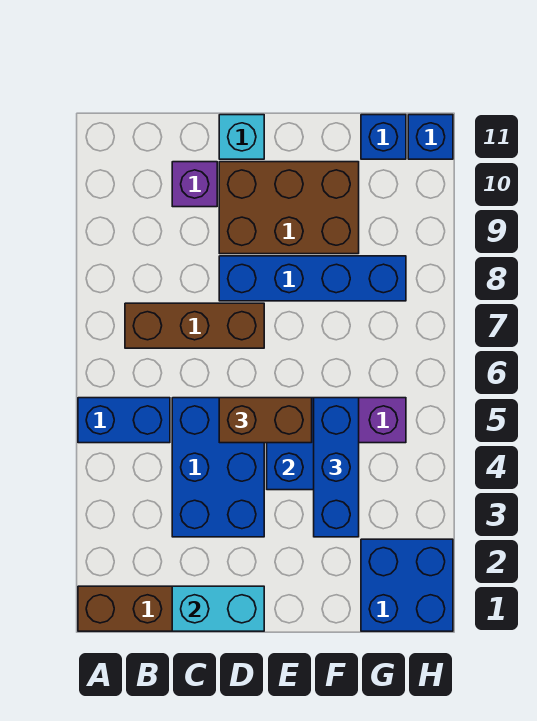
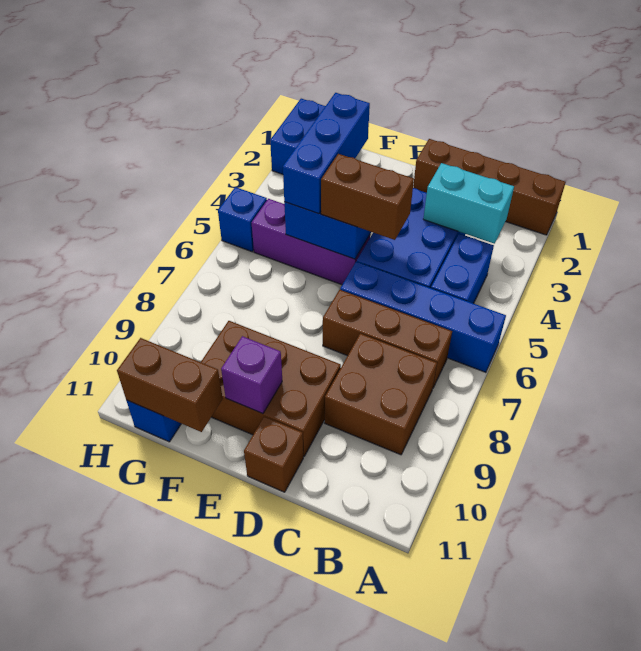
blue brick A5:B5 level 1 -> blue brick B4:B5 level 1
none -> brown brick B8:C9 level 1
cyan brick C1:D1 level 2 -> cyan brick B3:C3 level 2
purple brick C10 level 1 -> purple brick E10 level 2
blue brick D8:G8 level 1 -> blue brick A6:D6 level 1
cyan brick D11 level 1 -> brown brick D11 level 1
none -> brown brick F11:G11 level 2
blue brick H11 level 1 -> blue brick H5 level 1

